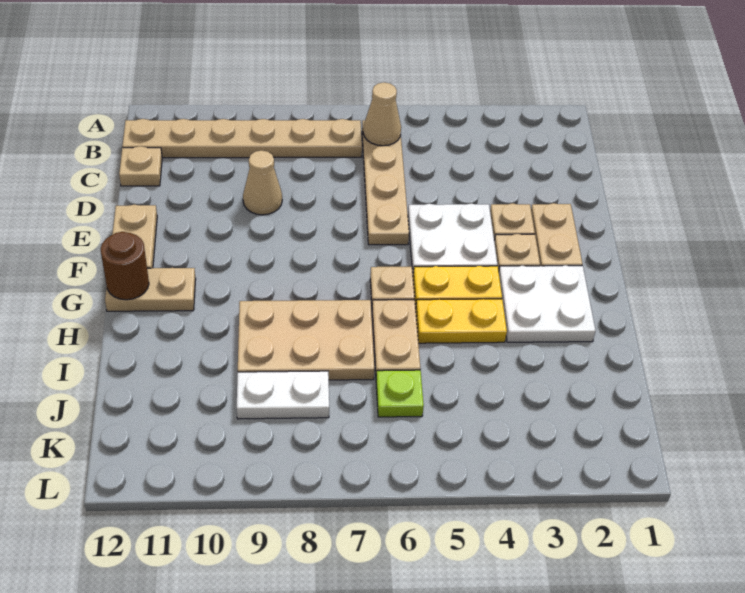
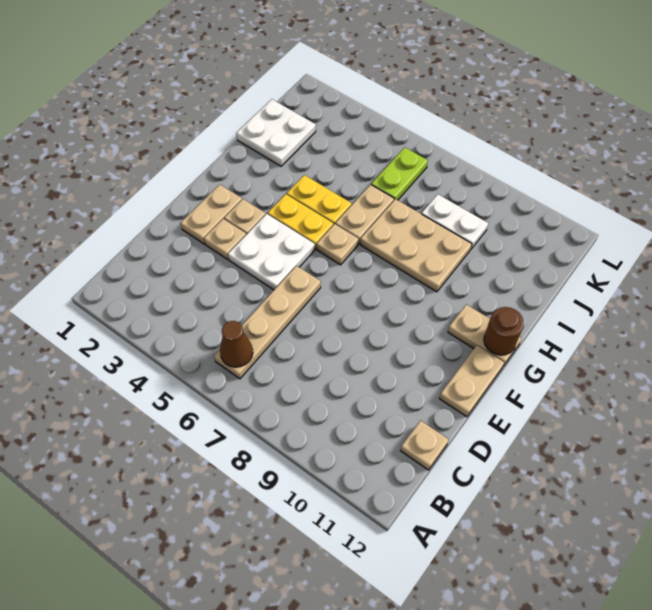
tan cone B6 level 2 -> brown cone B6 level 2
tan plate B7:B12 level 1 -> none
tan cone D9 level 1 -> none
white plate G2:H3 level 1 -> white plate I1:J2 level 1
lime plate J6 level 1 -> lime plate J6:K6 level 1

